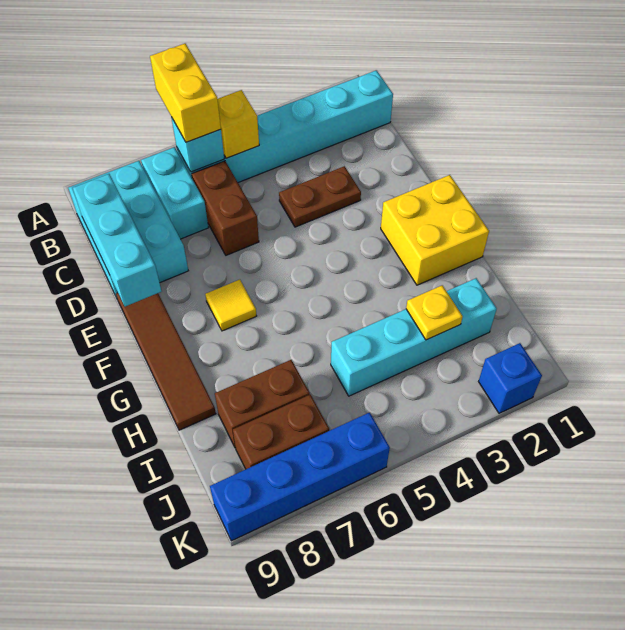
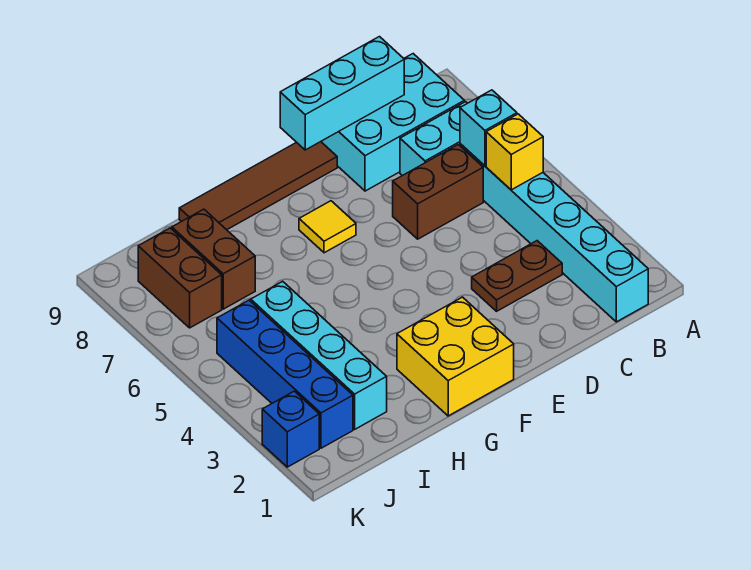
yellow brick A6:B6 level 3 -> none
brown plate D3:D4 level 1 -> brown plate C3:D3 level 1
yellow plate I3 level 2 -> none
blue brick K6:K9 level 1 -> blue brick J2:J5 level 1

